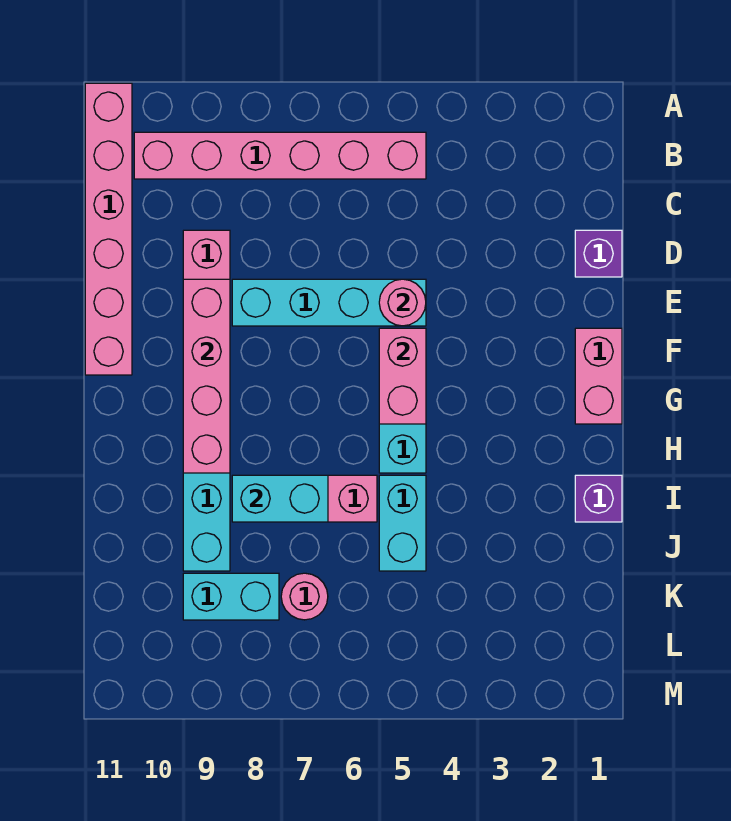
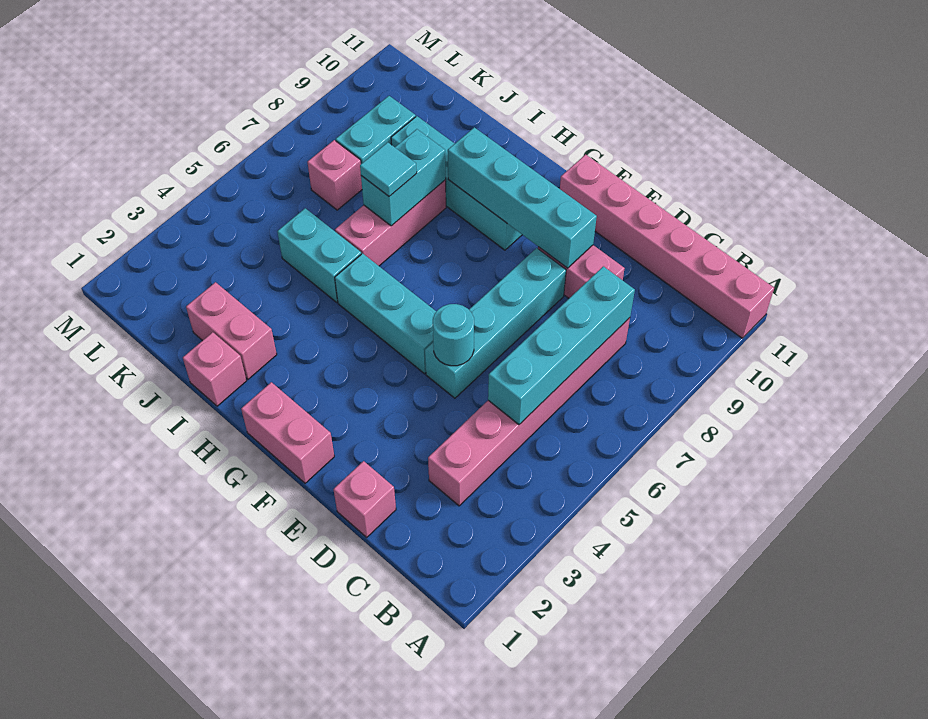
pink brick B5:B10 level 1 -> pink brick C3:C8 level 1
none -> cyan brick C5:C8 level 2
purple brick D1 level 1 -> pink brick D1 level 1
pink round brick E5 level 2 -> cyan round brick E5 level 2
pink brick E9:H9 level 2 -> cyan brick E9:H9 level 2
pink brick F5:G5 level 2 -> pink brick I2:J2 level 1
purple brick I1 level 1 -> pink brick I1 level 1
none -> cyan tile I7 level 3
pink round brick K7 level 1 -> pink brick K7 level 1

